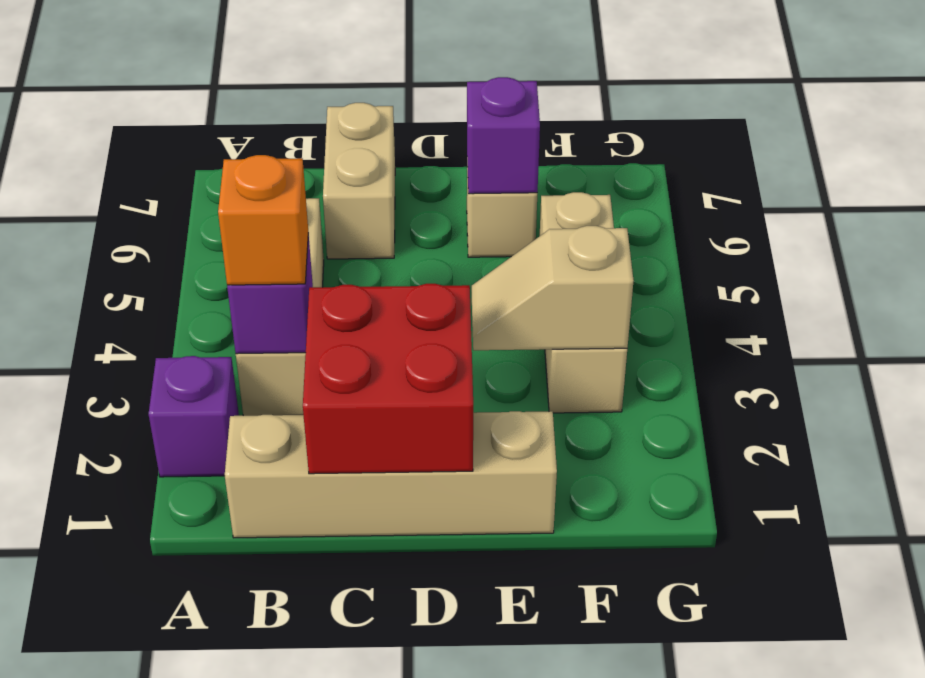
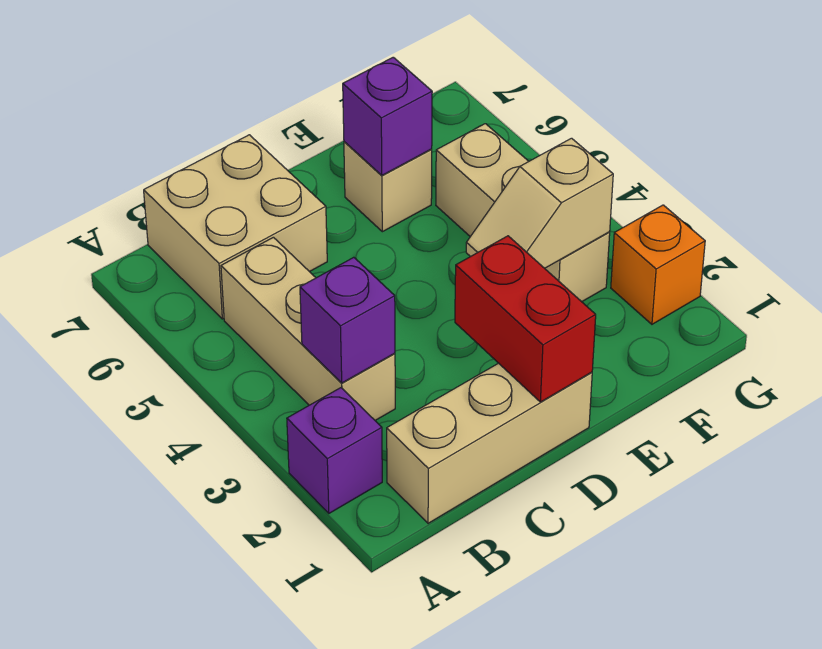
tan brick B1:E1 level 1 -> tan brick B1:D1 level 1
orange brick B3 level 3 -> orange brick G2 level 1
red brick C1:D2 level 2 -> red brick D1:D2 level 2
tan brick C6:C7 level 1 -> tan brick B6:C7 level 1

